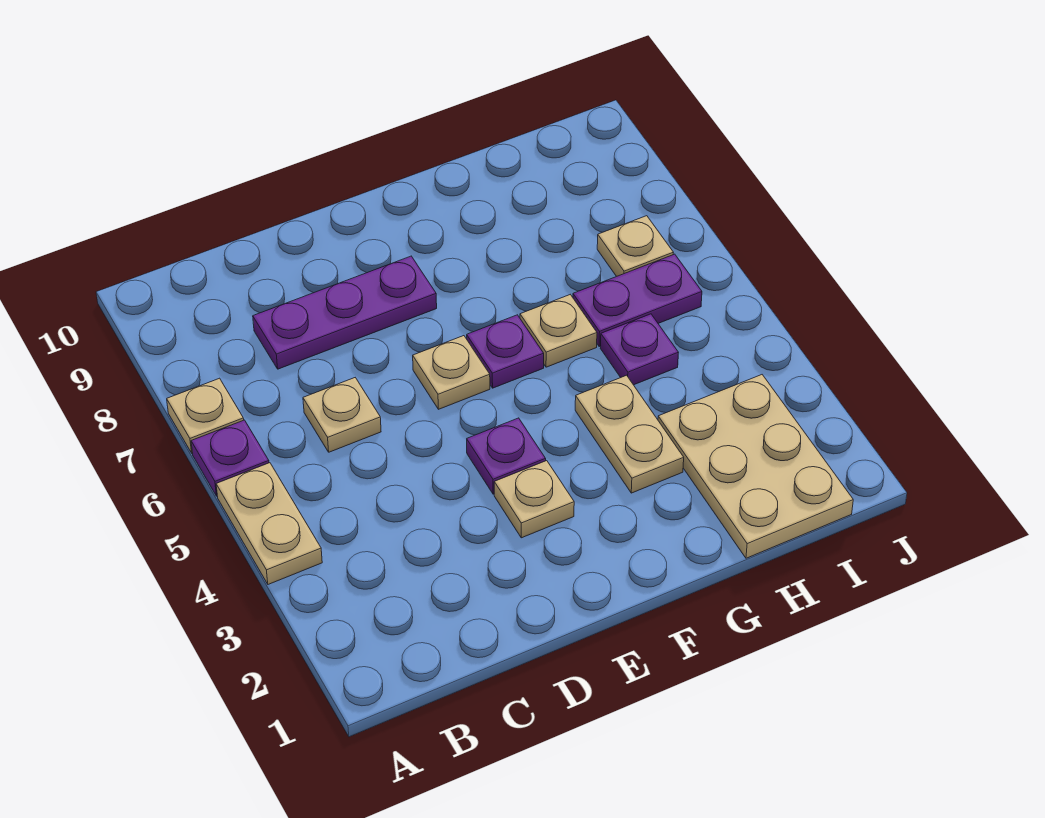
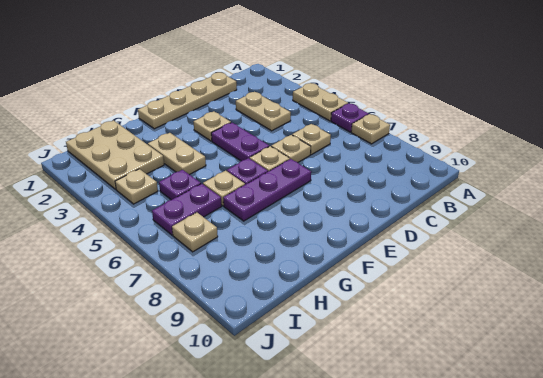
none -> tan plate C1:F1 level 1
none -> tan plate C3:C4 level 1
purple plate C8:E8 level 1 -> purple plate E7:G7 level 1
none -> tan plate D6 level 1
purple plate E4 level 1 -> purple plate E4:E5 level 1
none -> tan plate I4 level 1

